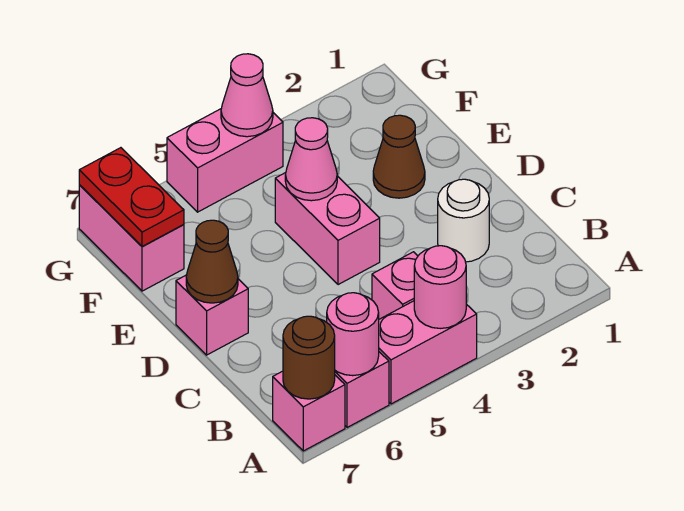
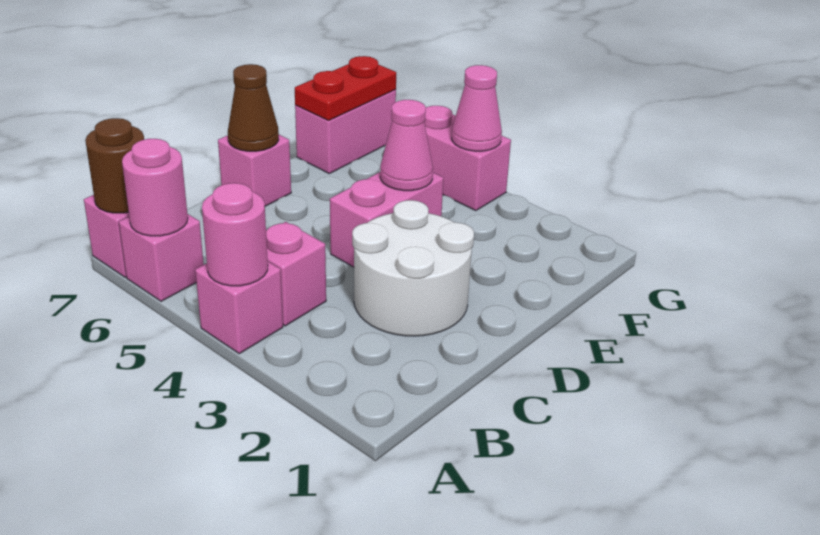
pink brick A4:A5 level 1 -> pink brick A4 level 1
white round brick C2 level 1 -> white round brick C2:D3 level 1
brown cone E2 level 1 -> none

